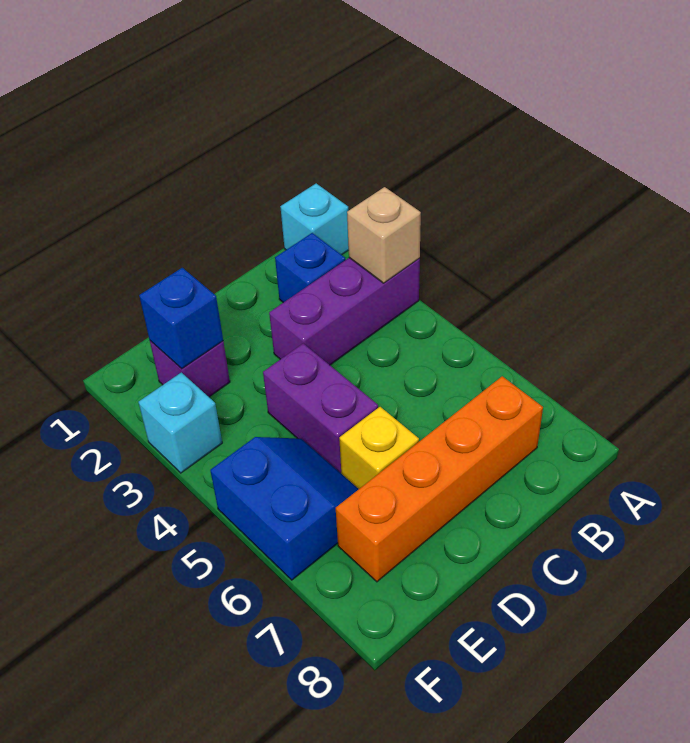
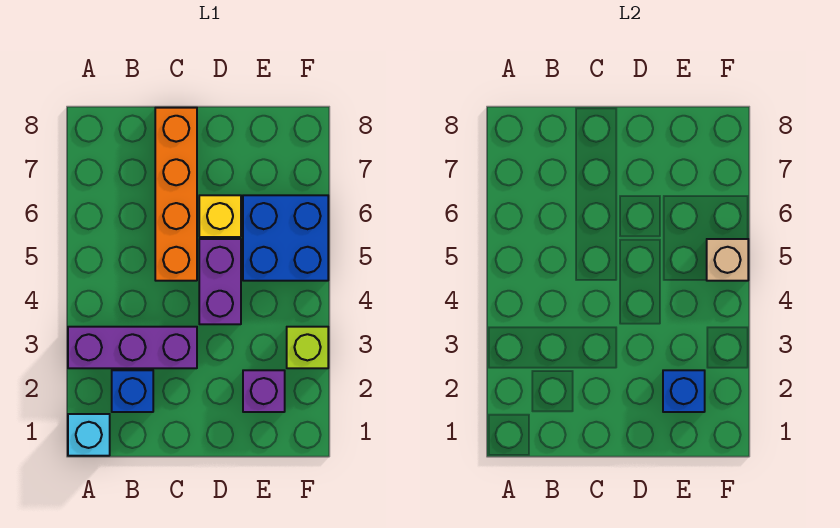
tan brick A3 level 2 -> tan brick F5 level 2
orange brick B7:E7 level 1 -> orange brick C5:C8 level 1
blue slope E5:F6 level 1 top F -> blue brick E5:F6 level 1
cyan brick F3 level 1 -> lime brick F3 level 1

